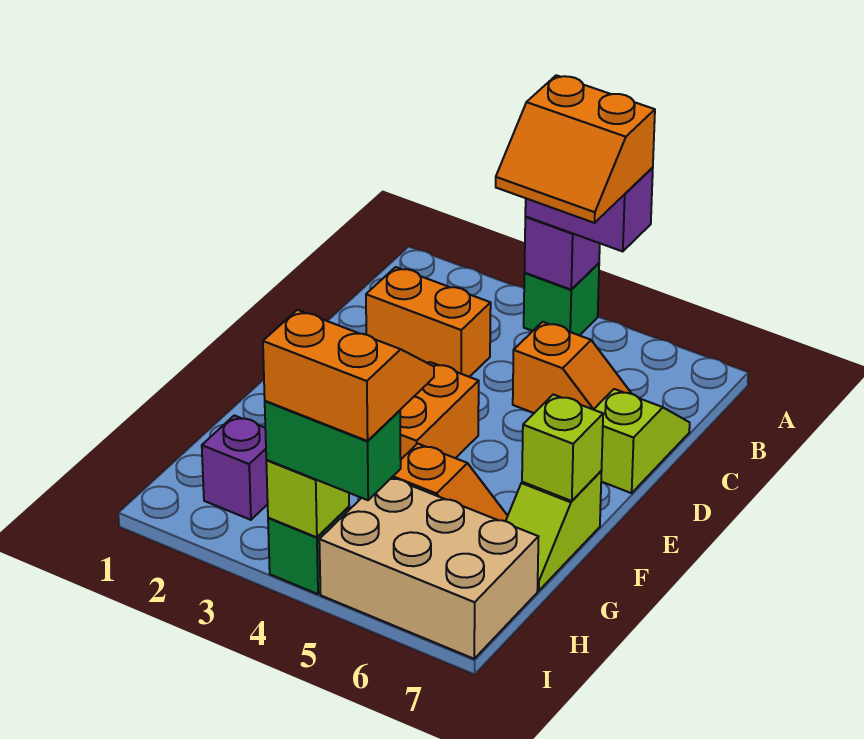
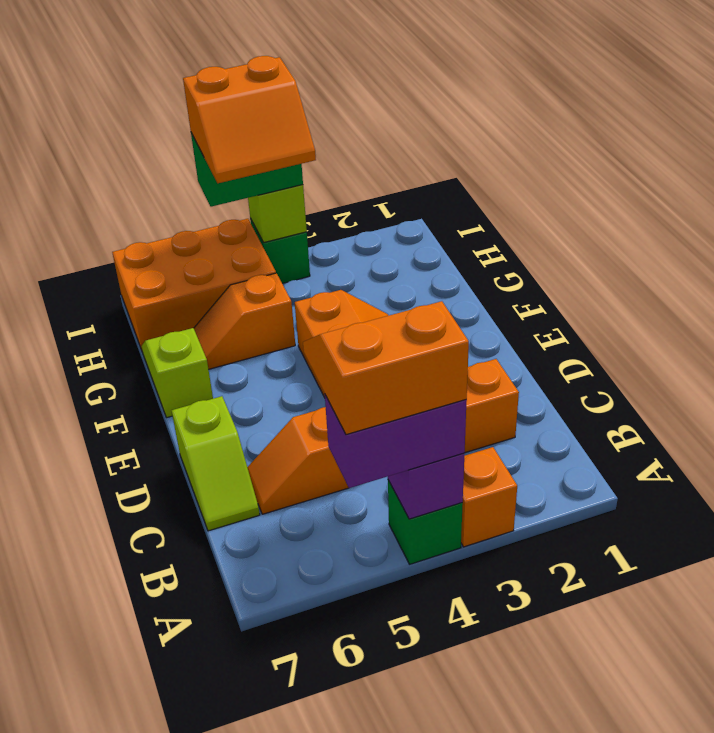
none -> orange brick A3 level 1
lime brick F7 level 2 -> none
purple brick H2 level 1 -> none
tan brick H5:I7 level 1 -> orange brick H5:I7 level 1

